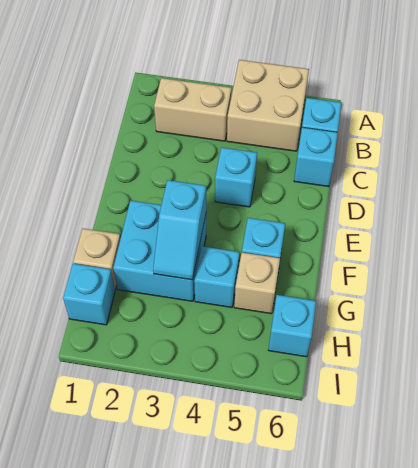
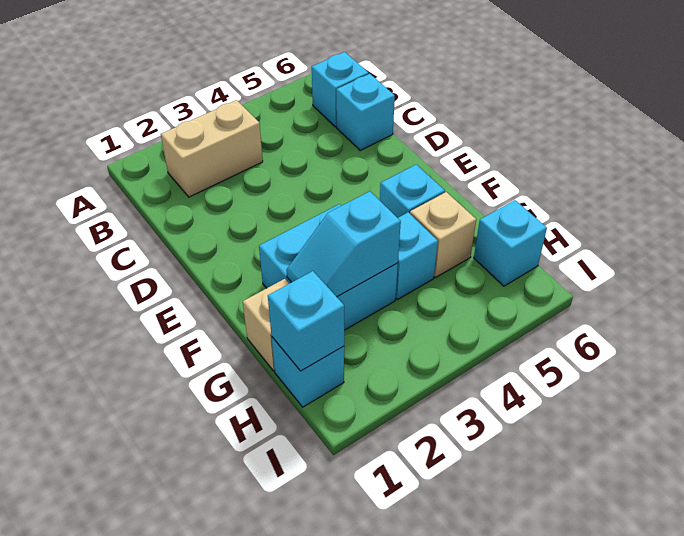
tan brick A4:B5 level 1 -> none
cyan brick D4 level 1 -> cyan brick H1 level 2
cyan slope F3:G3 level 2 top F -> cyan slope G2:G3 level 2 top 3

